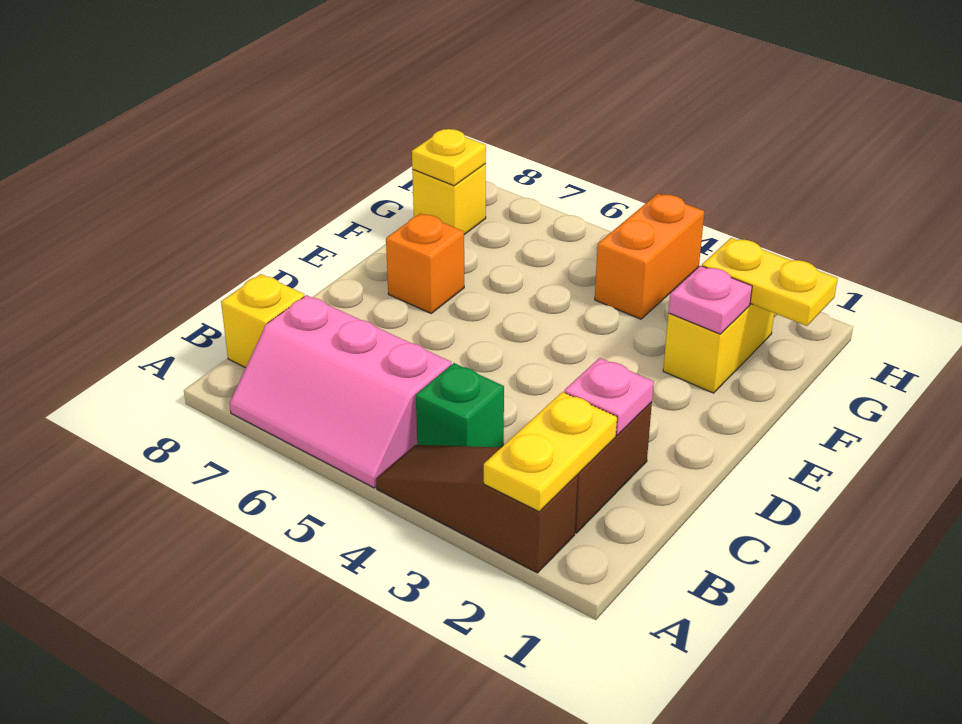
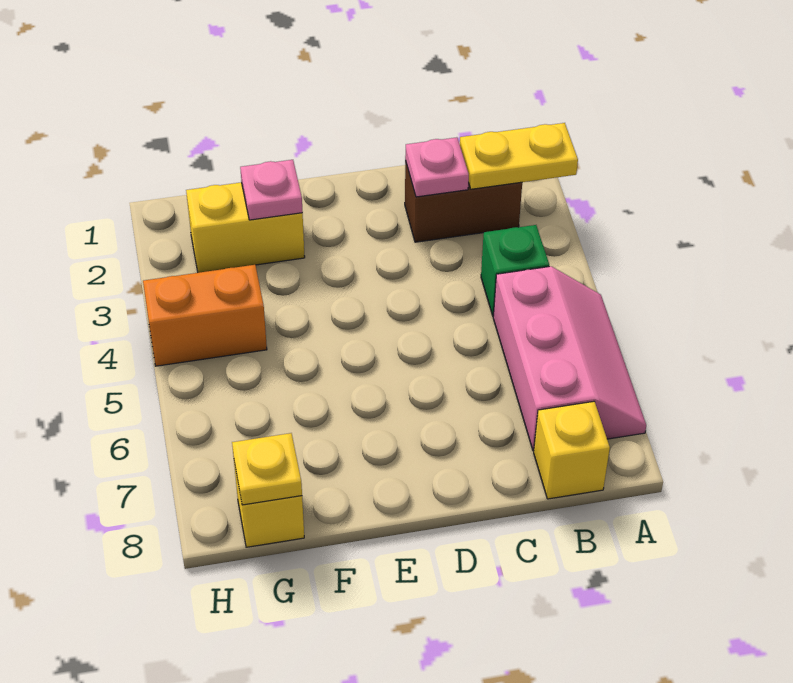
brown slope A2:A4 level 1 top 2 -> none
orange brick E7 level 1 -> none
yellow plate G1:G2 level 2 -> none

